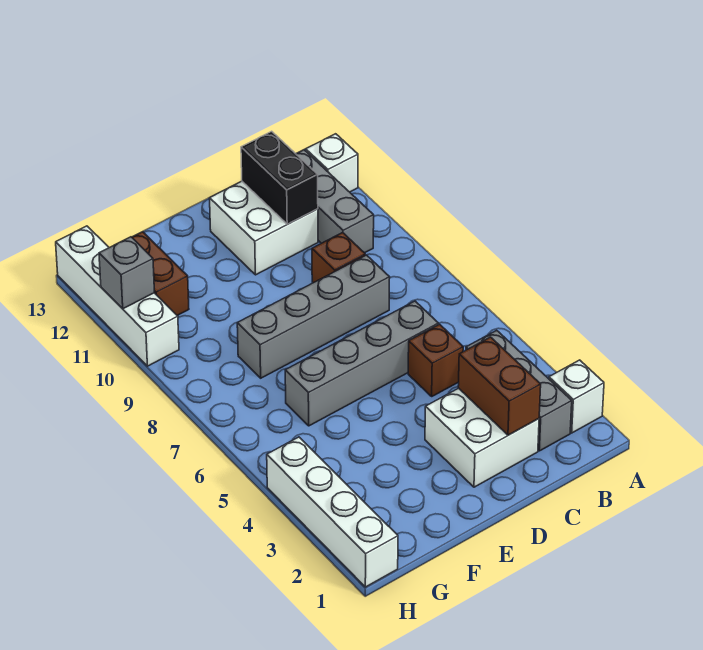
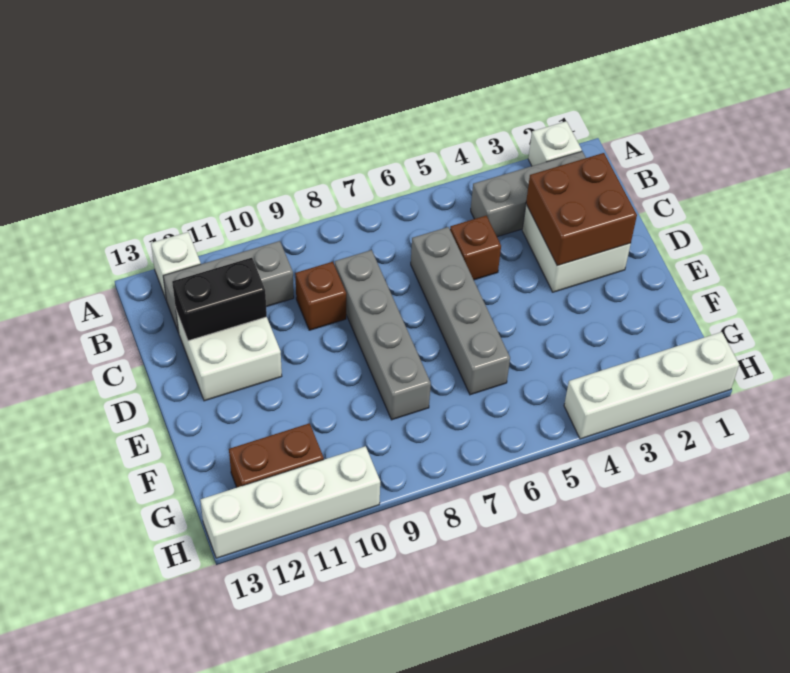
brown brick C2:C3 level 2 -> brown brick C2:D3 level 2
grey brick H11 level 2 -> none

